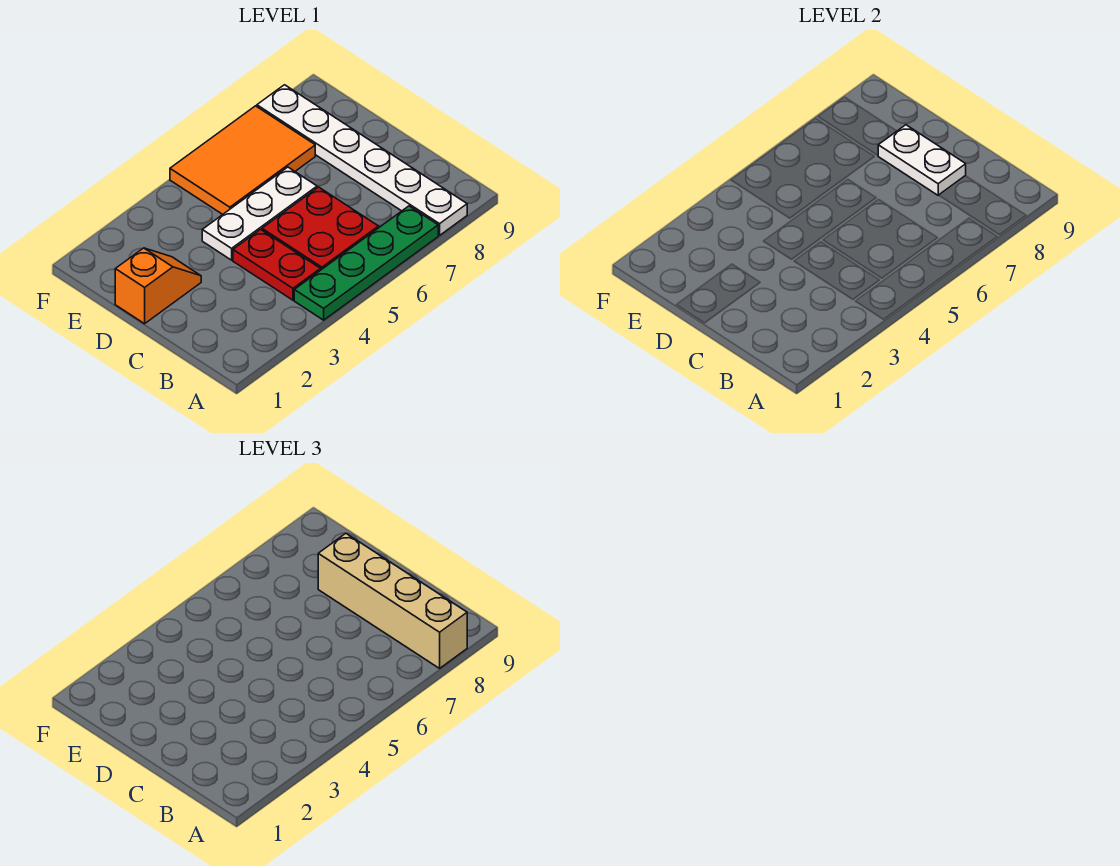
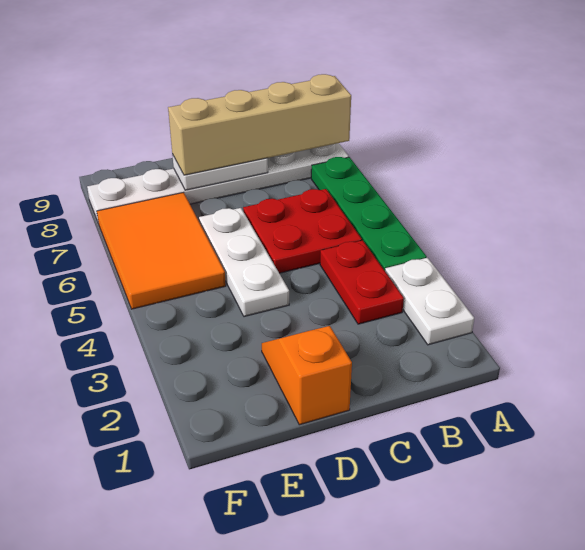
none -> white plate A2:A3 level 1
red plate B4:C4 level 1 -> red plate B3:B4 level 1

